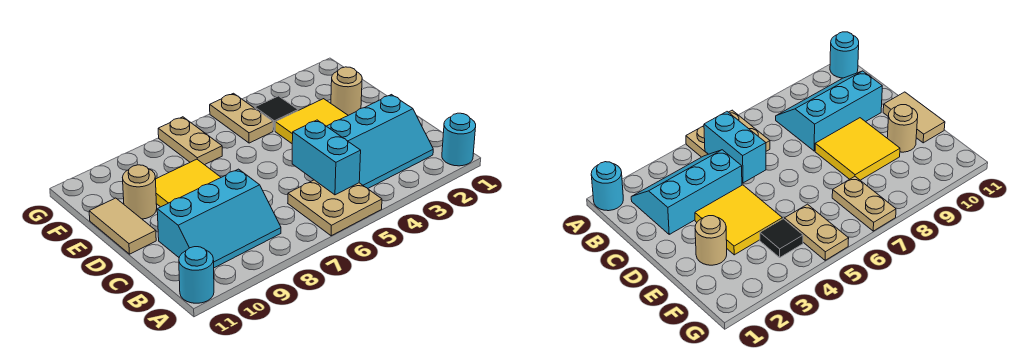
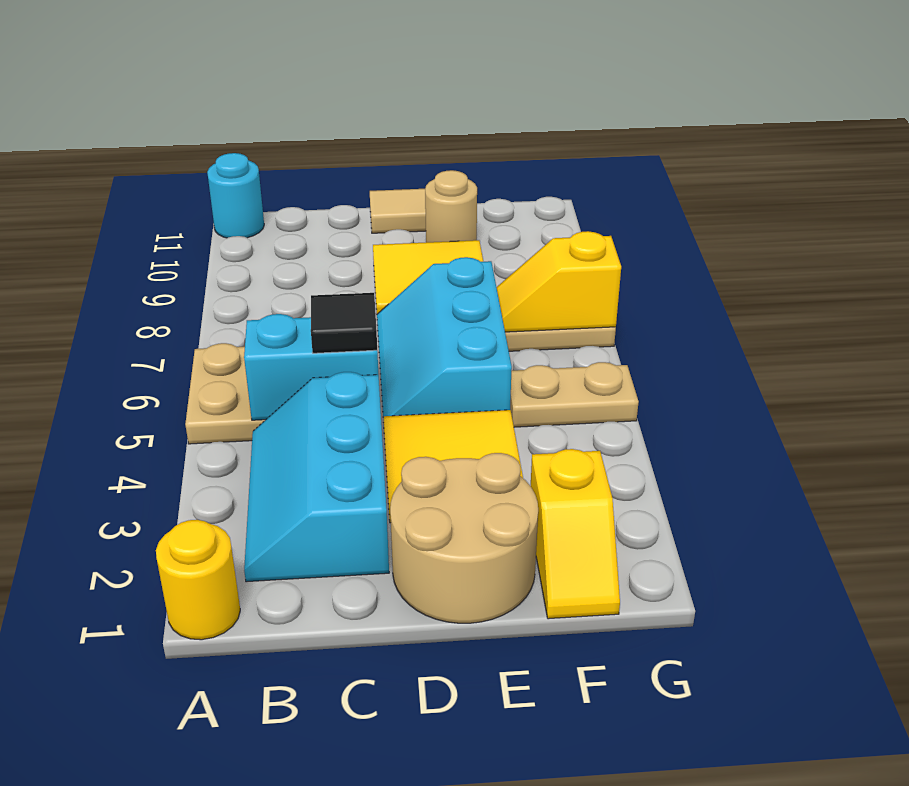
cyan round brick A1 level 1 -> yellow round brick A1 level 1
cyan slope B8:C10 level 1 top C -> cyan slope D5:E7 level 1 top E
tan round brick E2 level 1 -> tan round brick D1:E2 level 1
none -> yellow slope F1:F2 level 1 top 2
black tile F4 level 1 -> black tile C5 level 3
none -> yellow slope F7:G7 level 2 top G

